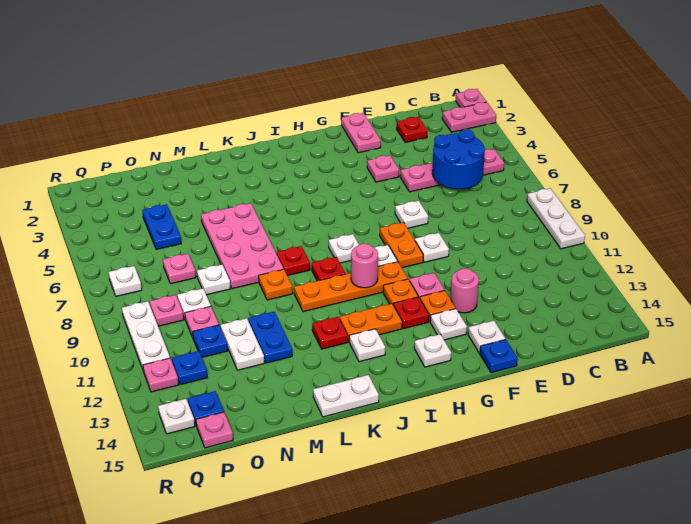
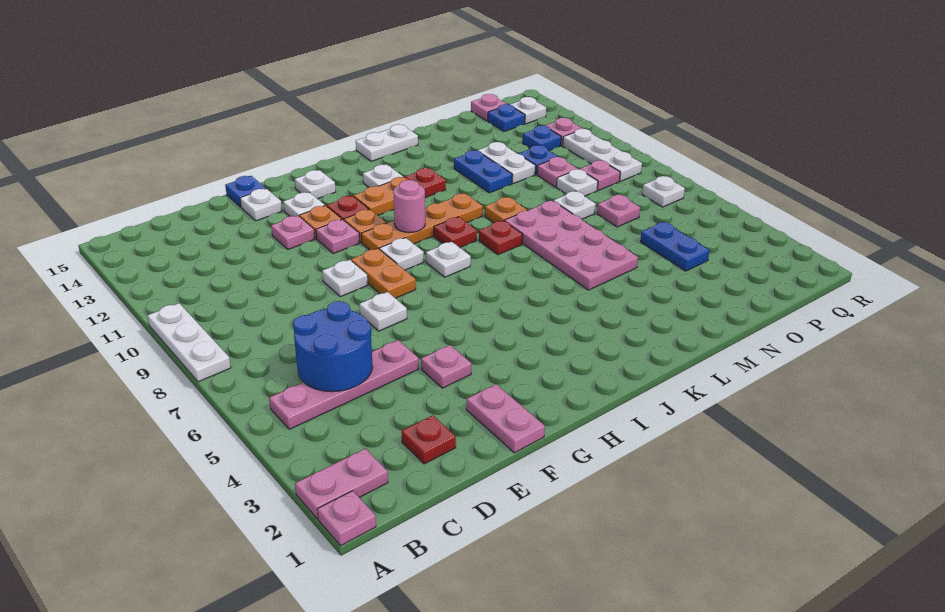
pink round brick F12 level 1 -> pink plate F12 level 1

